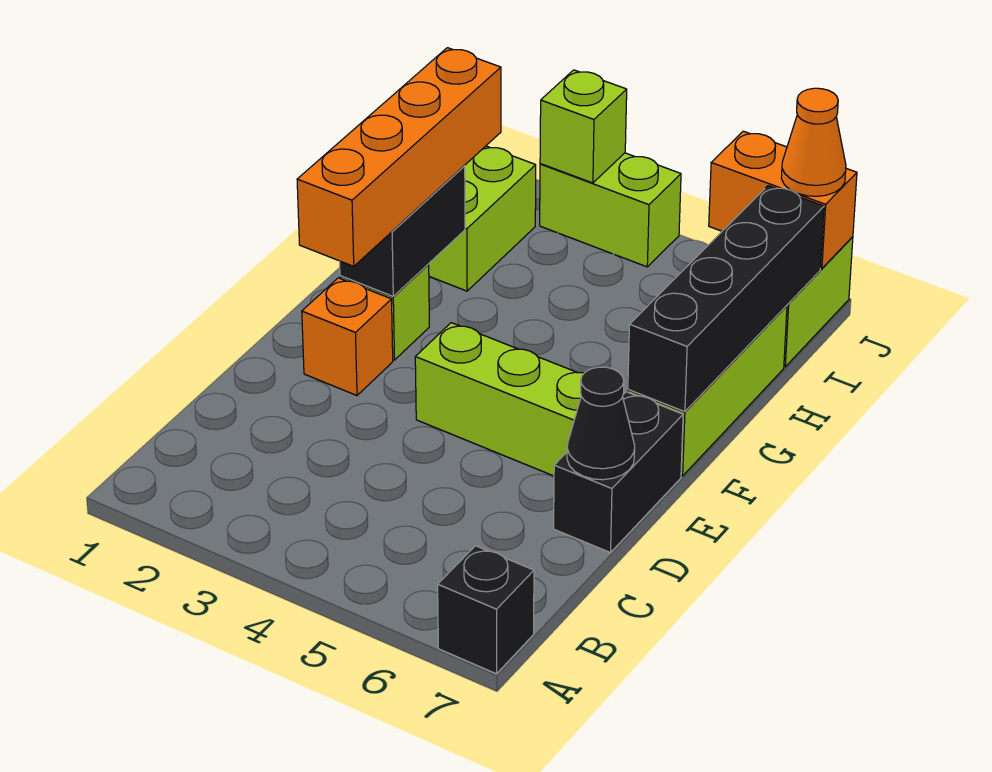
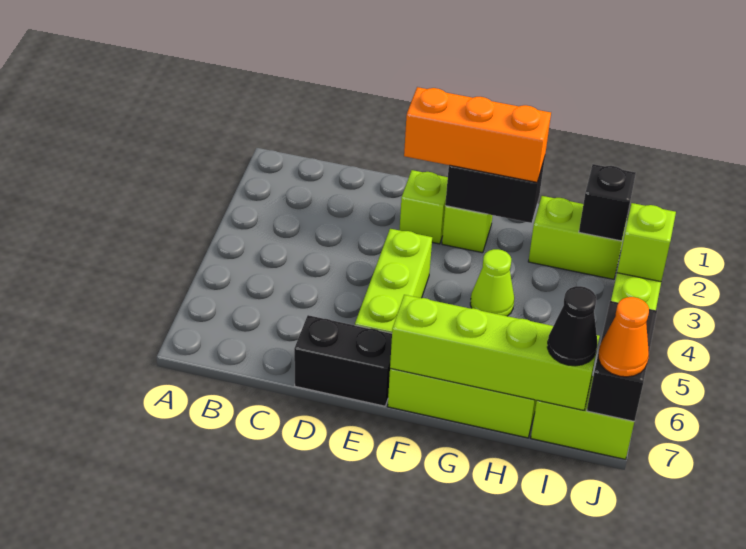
black brick A7 level 1 -> black brick I2 level 2
black cone D7 level 2 -> black cone I7 level 3
orange brick E2 level 1 -> lime brick E2 level 1
orange brick E2:H2 level 3 -> orange brick E2:G2 level 3
black brick F7:I7 level 2 -> lime brick F7:I7 level 2
none -> lime cone G4 level 1
orange brick J6:J7 level 2 -> black brick J6:J7 level 2

